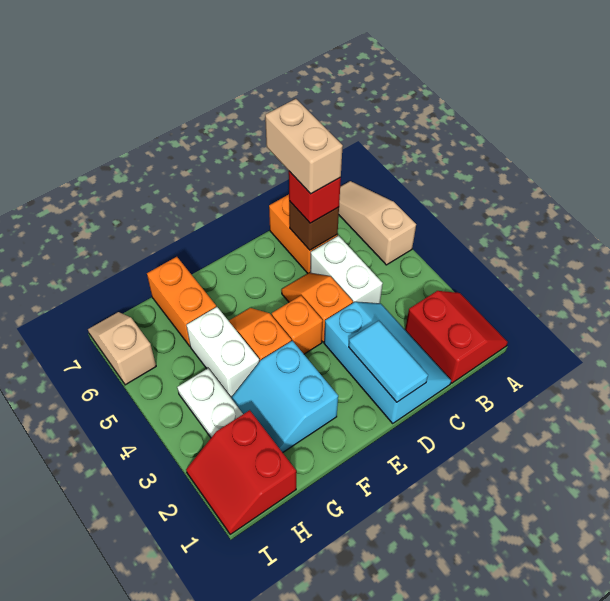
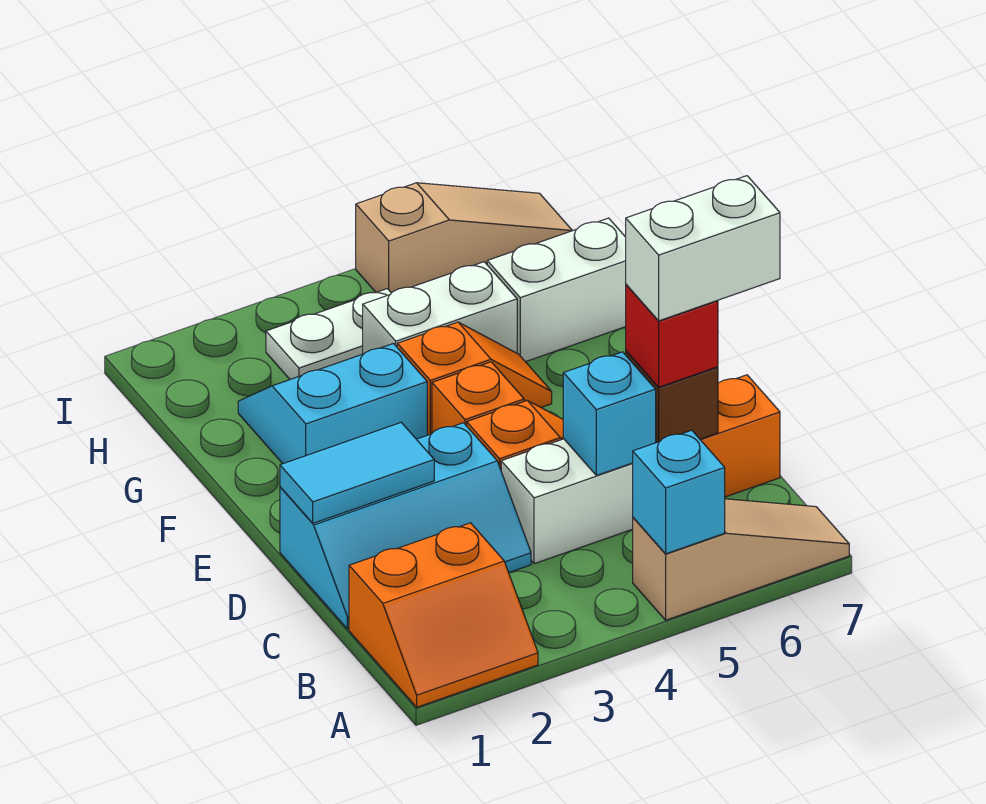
red slope A1:B2 level 1 top B -> orange slope A1:B2 level 1 top B
none -> cyan brick A5 level 2
none -> cyan brick C5 level 2
tan brick C6:C7 level 4 -> white brick C6:C7 level 4
orange brick G6:G7 level 1 -> white brick G6:G7 level 1
red slope H1:I2 level 1 top H -> none
tan slope I6:I7 level 1 top 6 -> tan slope I5:I7 level 1 top 5

